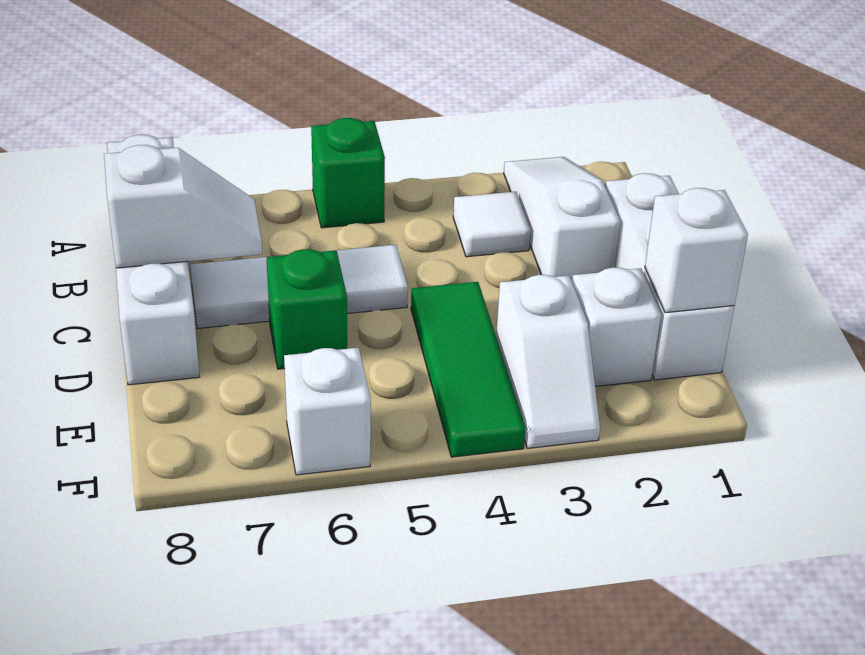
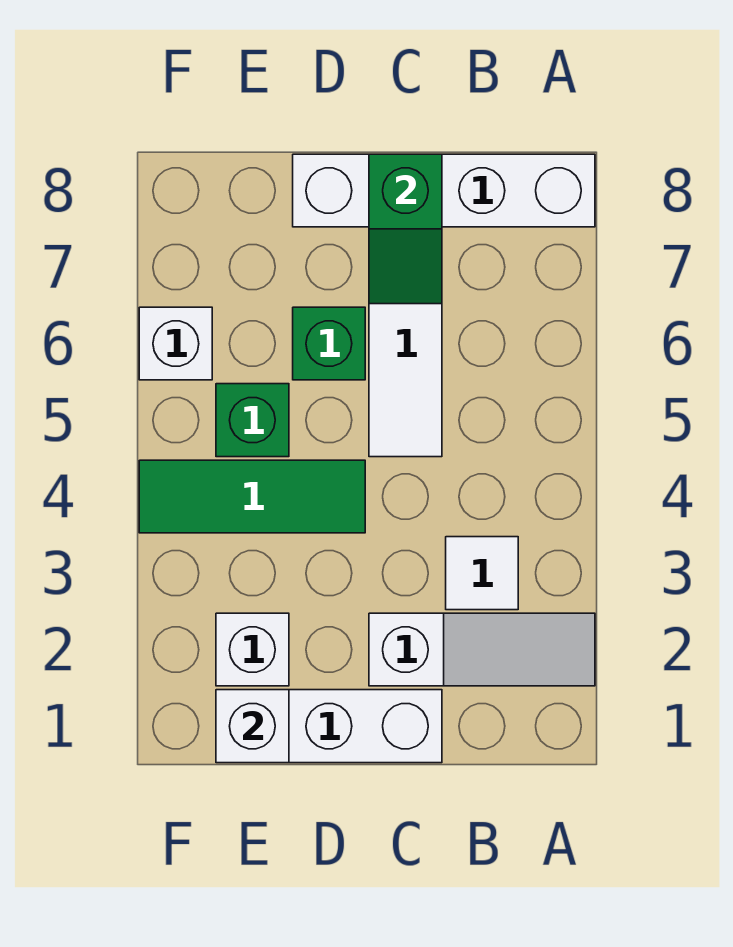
green brick A5 level 1 -> green brick E5 level 1
white slope C7:C8 level 2 top 8 -> green slope C7:C8 level 2 top 8
white slope E3:F3 level 1 top E -> none

